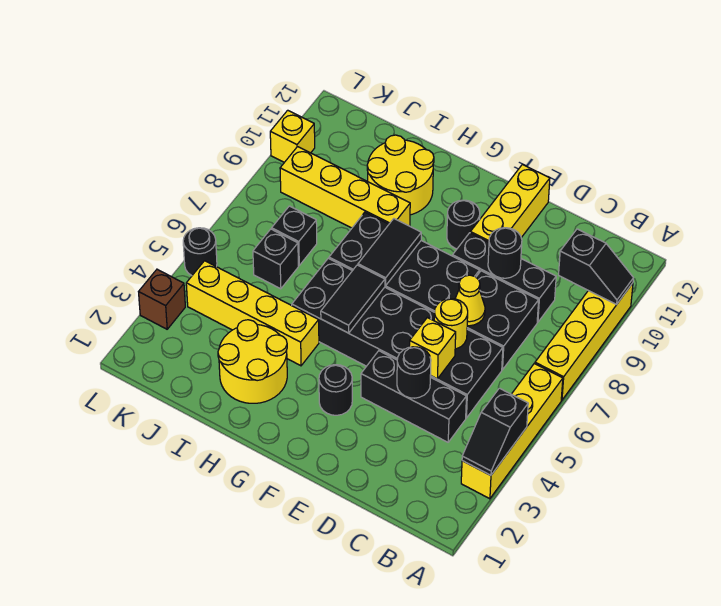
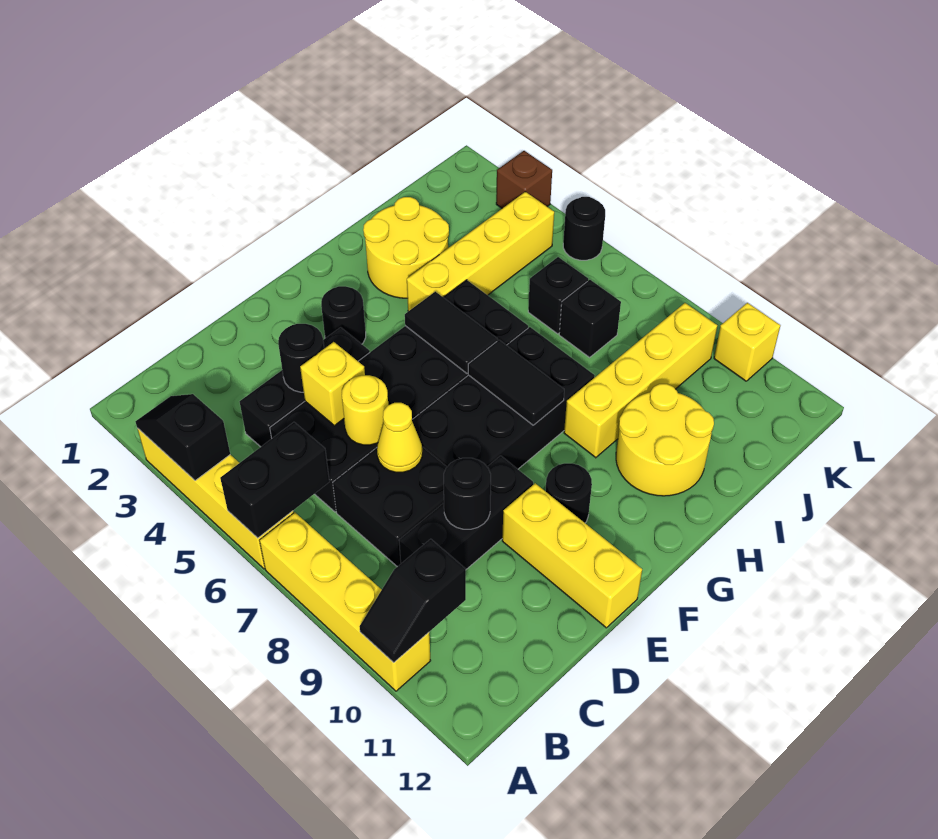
none -> black brick A6:B6 level 2

